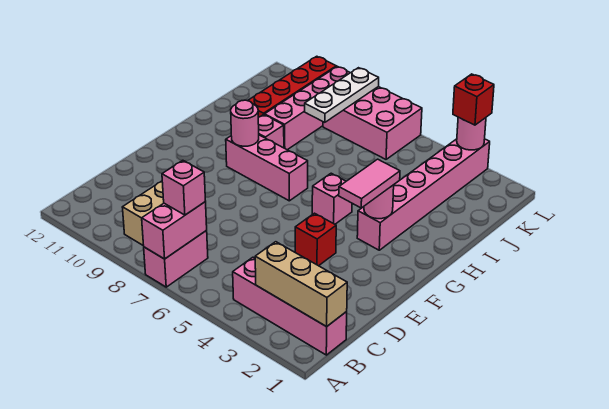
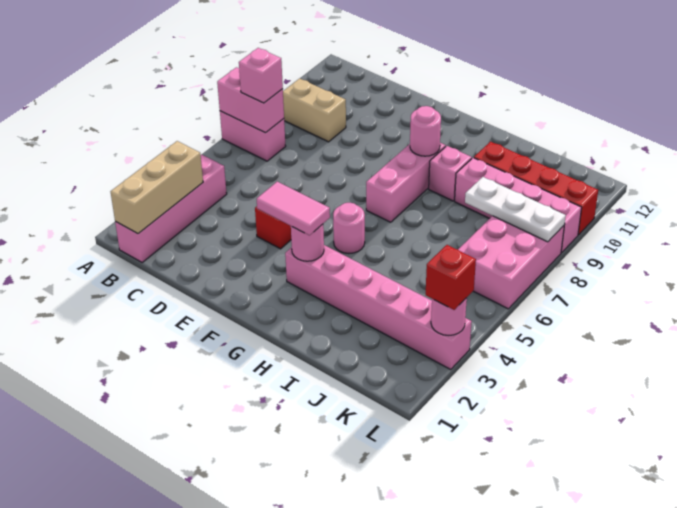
pink brick G5 level 1 -> pink round brick G5 level 1

